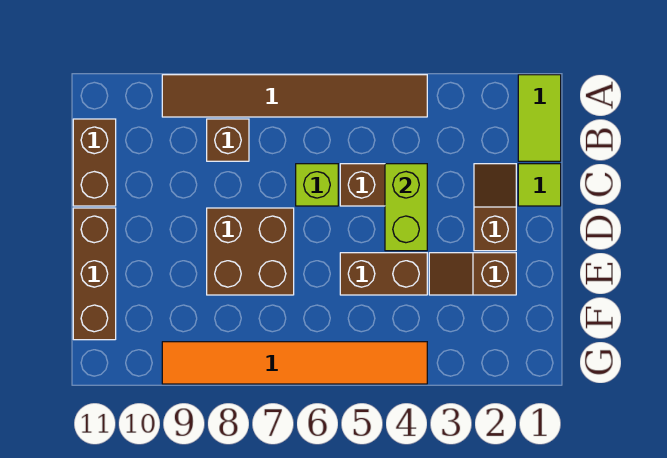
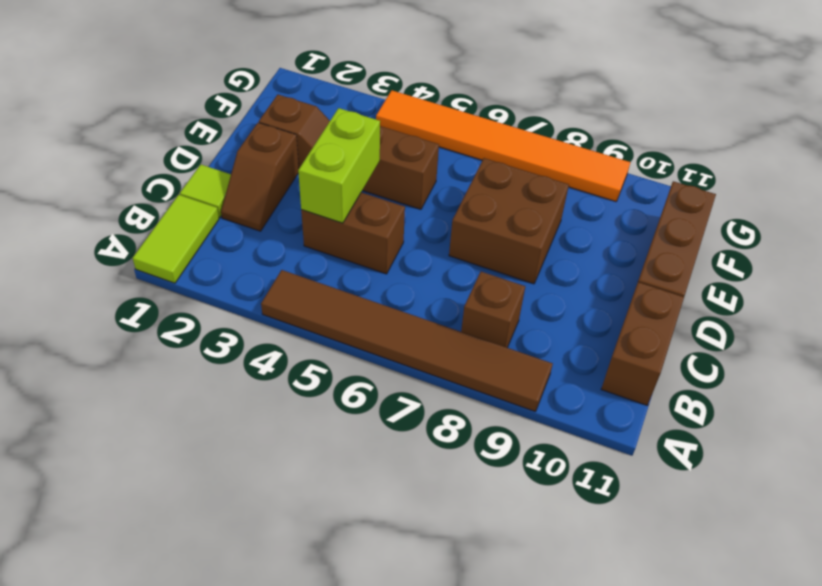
lime brick C6 level 1 -> none

